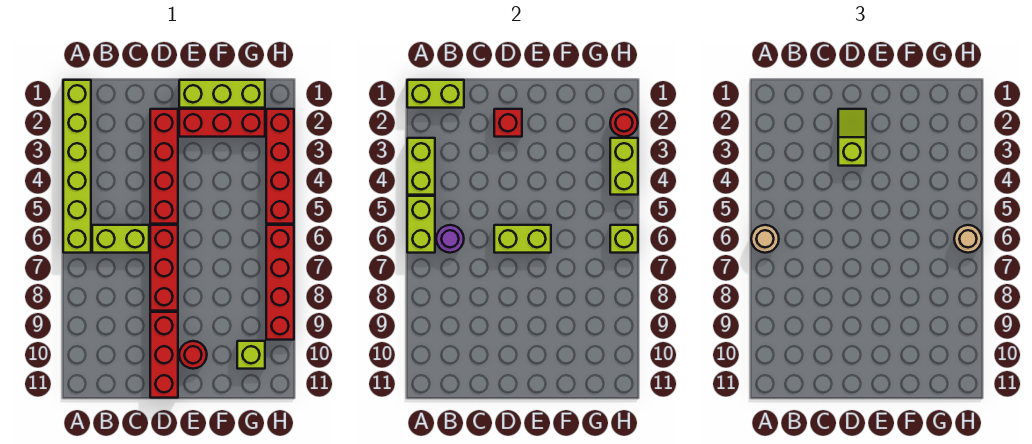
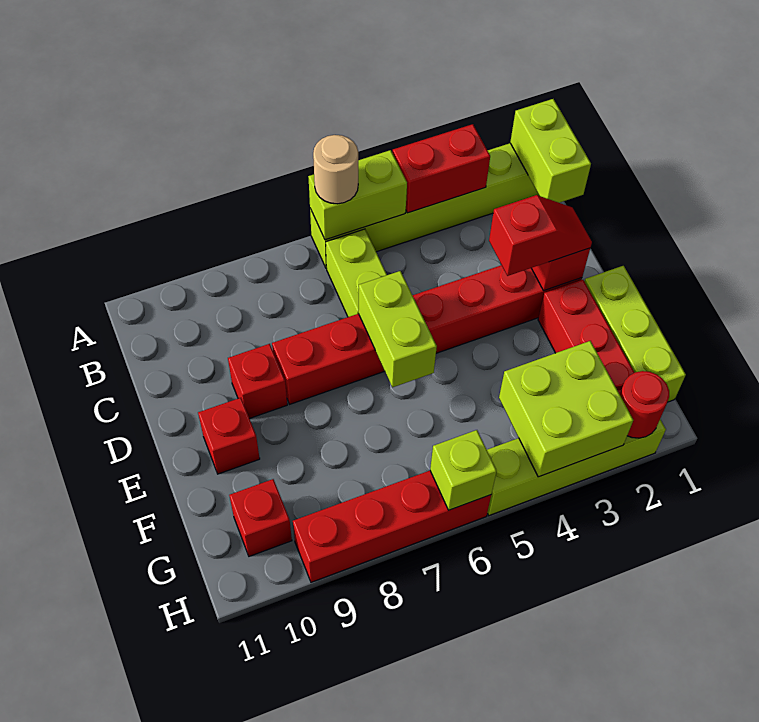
lime brick A3:A4 level 2 -> red brick A3:A4 level 2
purple round brick B6 level 2 -> none
lime slope D2:D3 level 3 top 3 -> red slope D2:D3 level 3 top 3
red brick D9:D11 level 1 -> red brick D9 level 1
red round brick E10 level 1 -> red brick E10 level 1
lime brick G10 level 1 -> red brick G10 level 1
red brick H2:H5 level 1 -> lime brick H2:H5 level 1
lime brick H3:H4 level 2 -> lime brick G3:H4 level 2
tan round brick H6 level 3 -> none

